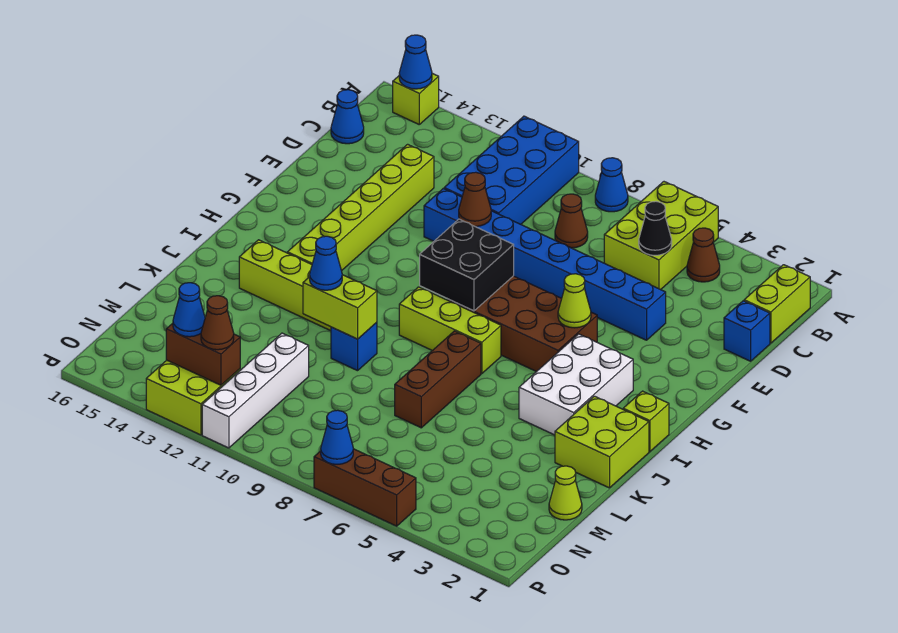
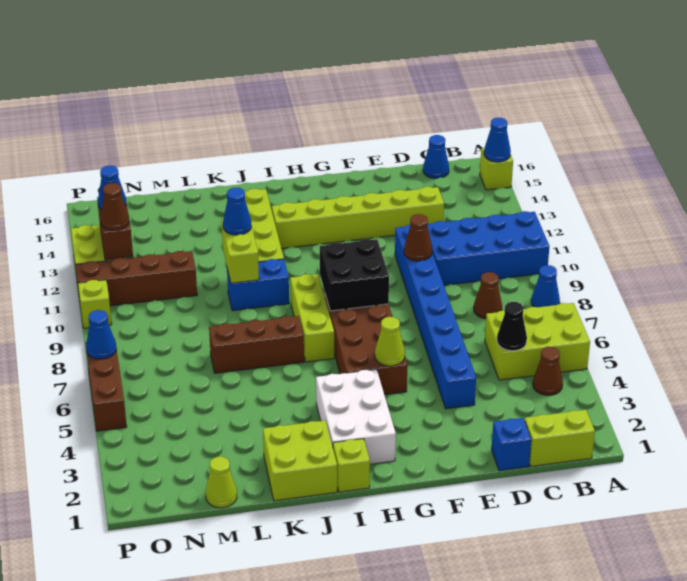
white brick H3:J4 level 1 -> white brick H2:I4 level 1
blue brick K10 level 1 -> blue brick J10:K10 level 1
white brick M11:P11 level 1 -> brown brick M11:P11 level 1
none -> lime brick P10 level 1

